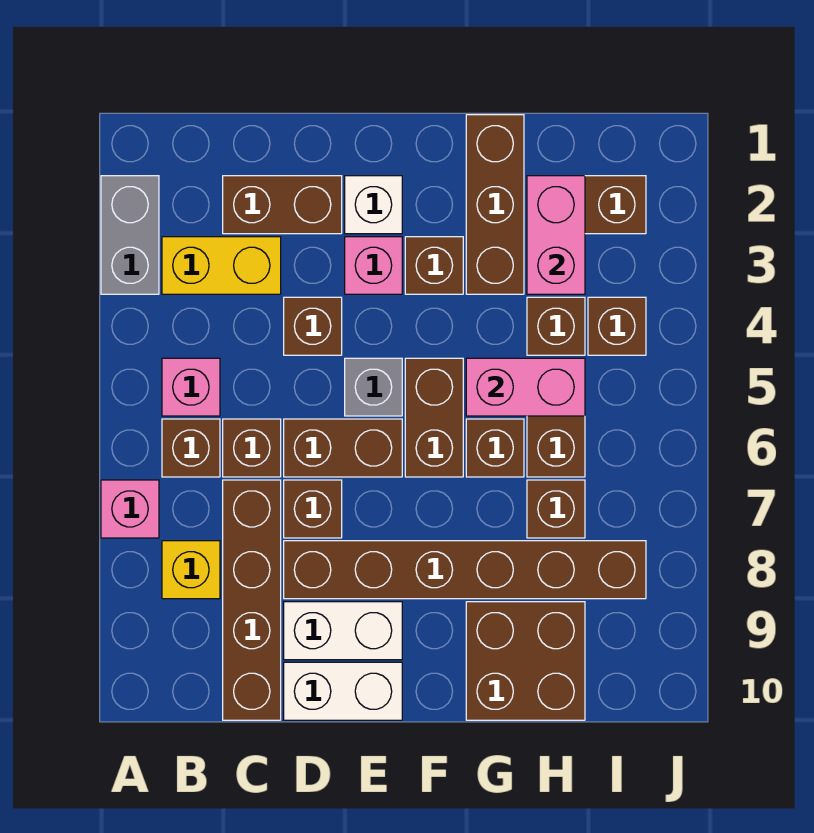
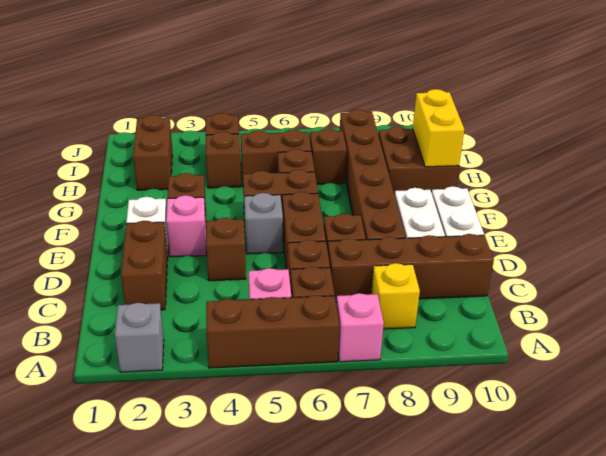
grey brick A2:A3 level 1 -> grey brick A2 level 1
yellow brick B3:C3 level 1 -> yellow brick G10:H10 level 2
brown brick G1:G3 level 1 -> brown brick A4:A6 level 1
pink brick G5:H5 level 2 -> none
pink brick H2:H3 level 2 -> none

